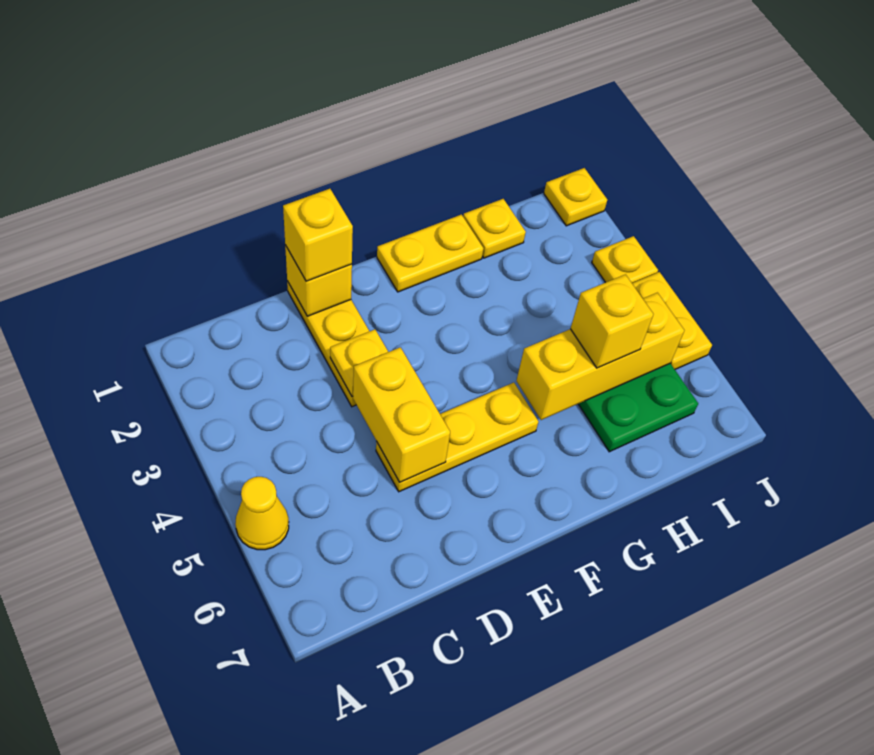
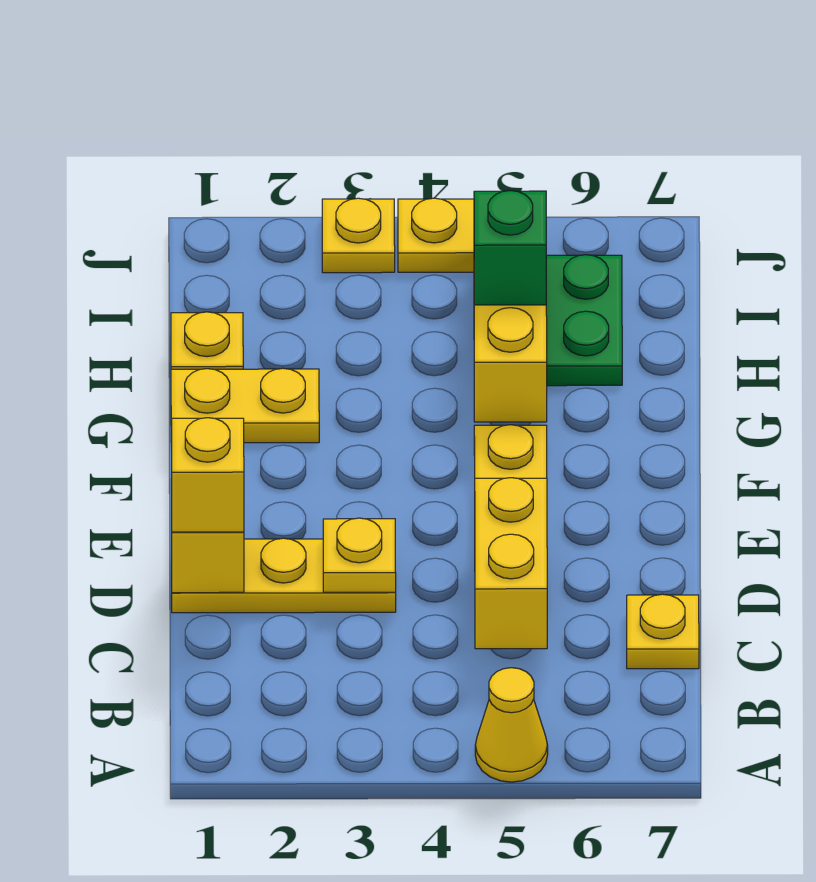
yellow brick D4:D5 level 2 -> yellow brick C5:D5 level 2
yellow plate F1:G1 level 1 -> yellow plate G1:G2 level 1
yellow brick H5 level 3 -> green brick H5 level 3
yellow plate J1 level 1 -> yellow plate C7 level 1

